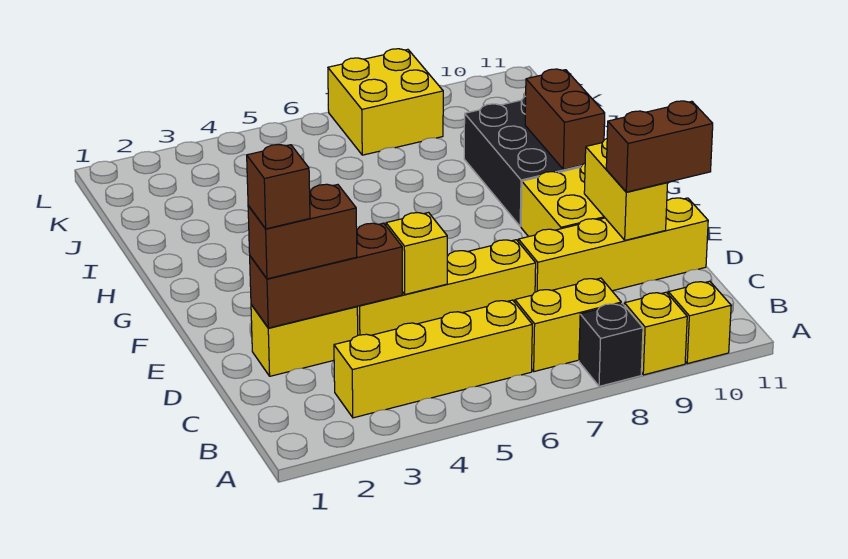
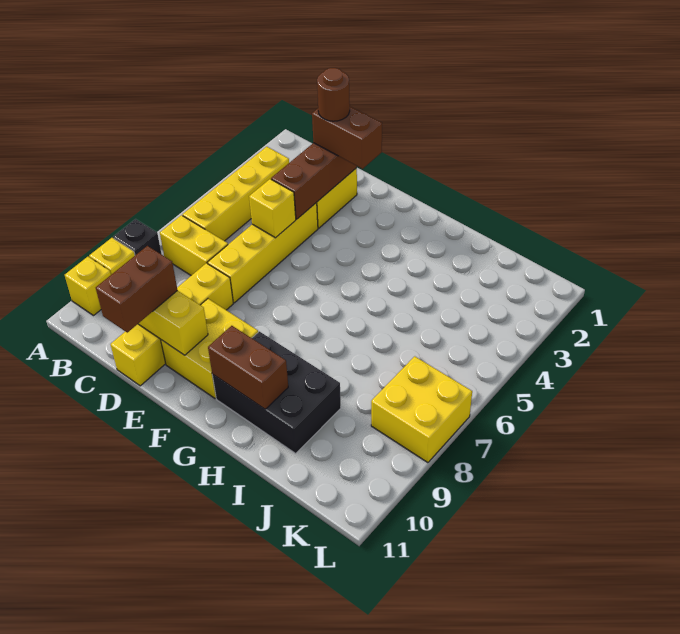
yellow brick B7:B8 level 1 -> yellow brick B7:C7 level 1
brown brick D2:D3 level 3 -> brown brick D2:E2 level 3
brown brick D2 level 4 -> brown round brick D2 level 4

